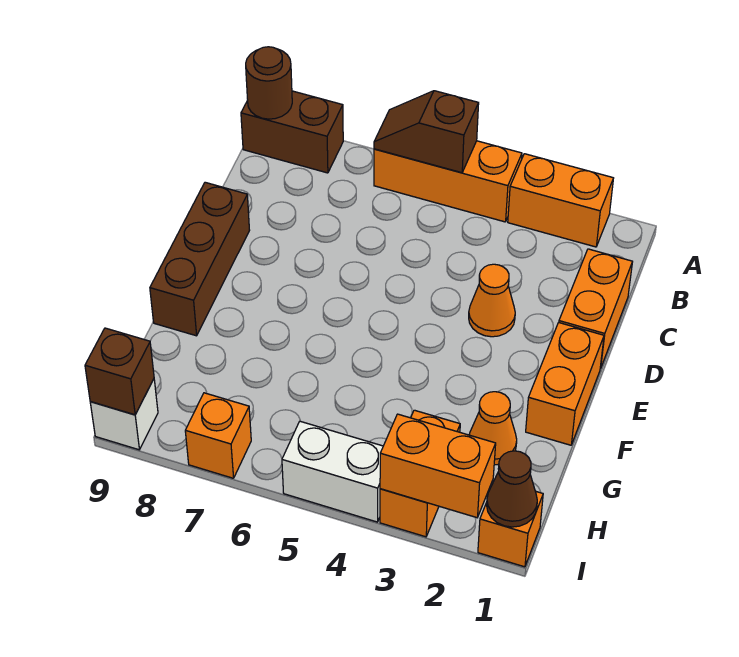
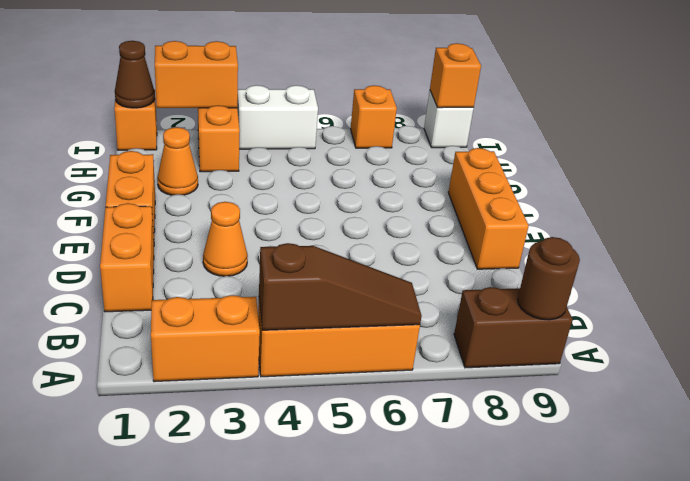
brown slope A5:A6 level 2 top 5 -> brown slope A4:A6 level 2 top 4
brown brick D9:F9 level 1 -> orange brick D9:F9 level 1
brown brick I9 level 2 -> orange brick I9 level 2

